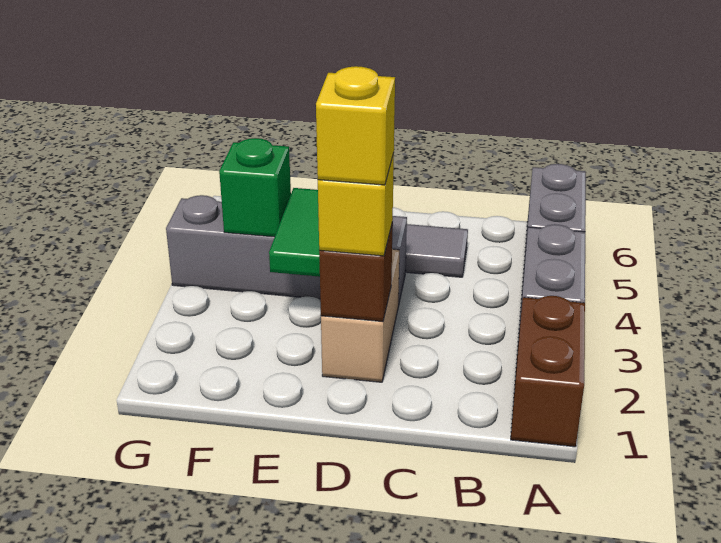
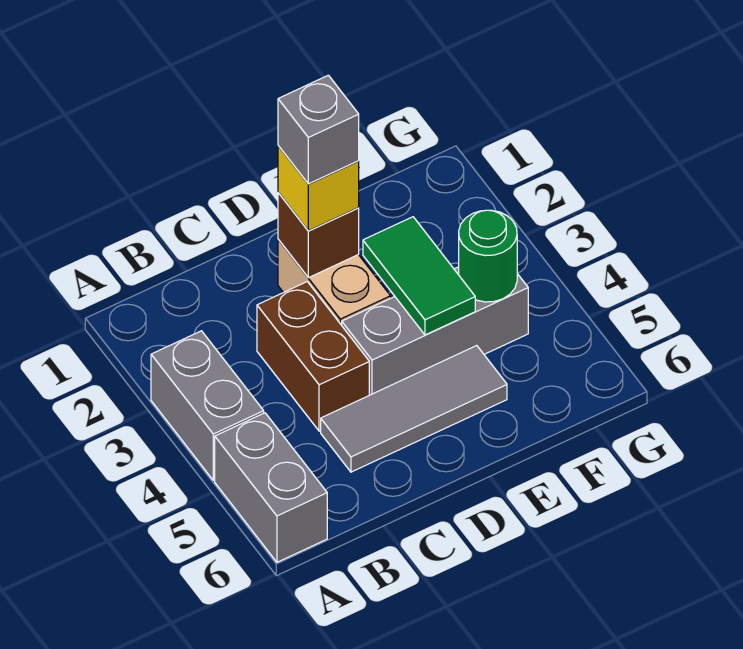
brown brick A1:A2 level 1 -> brown brick C3:C4 level 1
yellow brick D2 level 4 -> grey brick D2 level 4
grey brick D4:G4 level 1 -> grey brick D4:F4 level 1
green brick F4 level 2 -> green round brick F4 level 2

